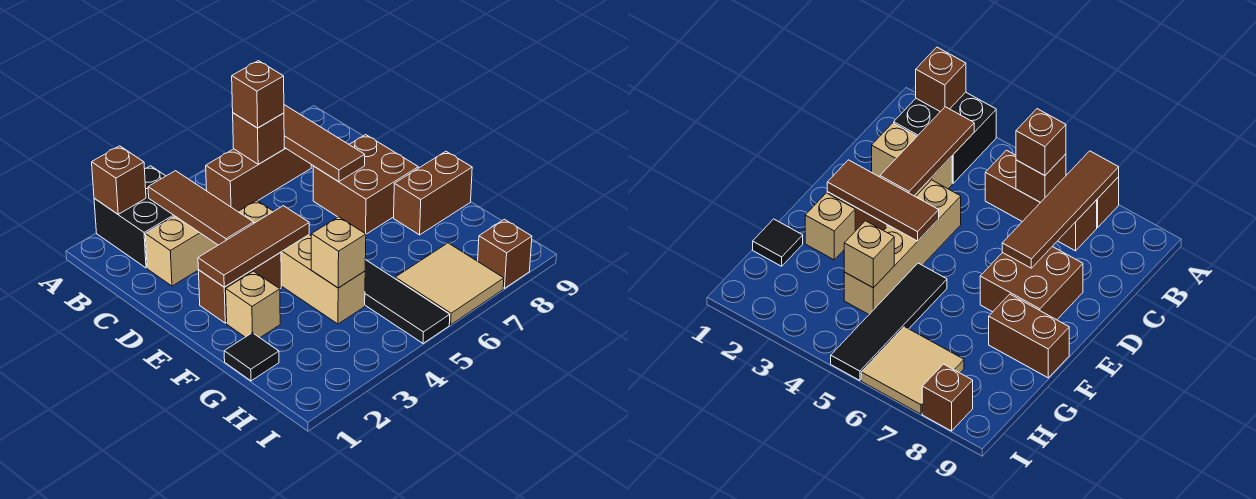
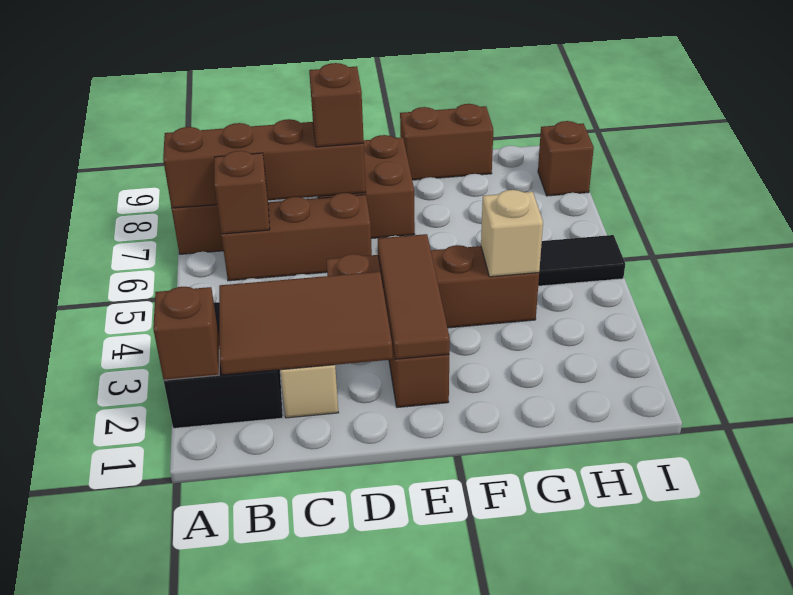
brown tile A7:D7 level 2 -> brown brick A7:D7 level 2
brown tile B3:D3 level 2 -> brown tile B2:D3 level 2
brown brick B5:B7 level 1 -> brown brick B6:D6 level 1
brown brick B6 level 3 -> brown brick D7 level 3
tan brick D4:G4 level 1 -> brown brick D4:G4 level 1
tan brick F2 level 1 -> none
brown brick F8:F9 level 1 -> brown brick F9:G9 level 1
black tile G1 level 1 -> none
tan tile H6:I7 level 1 -> none

